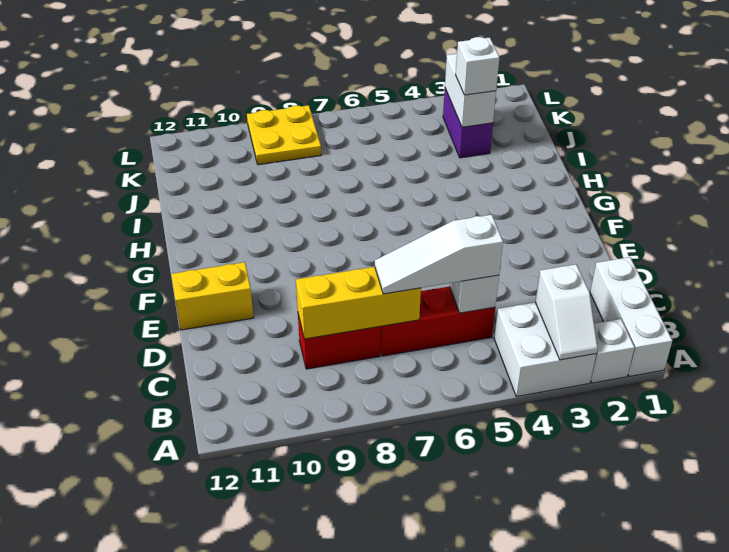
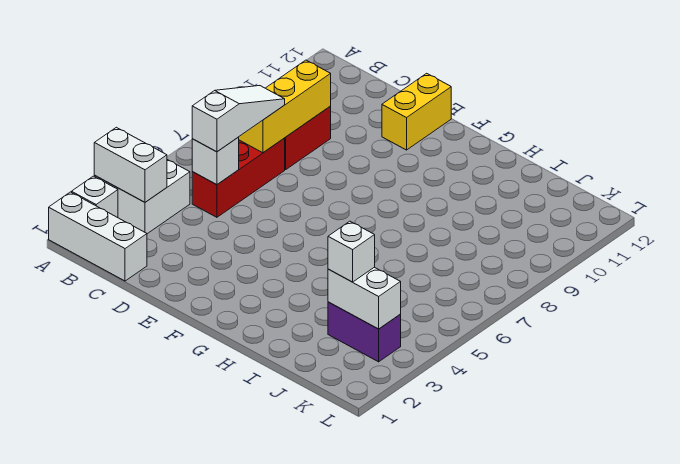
white slope A3:B3 level 2 top B -> white brick A3:B3 level 2
yellow plate K8:L9 level 1 -> none

